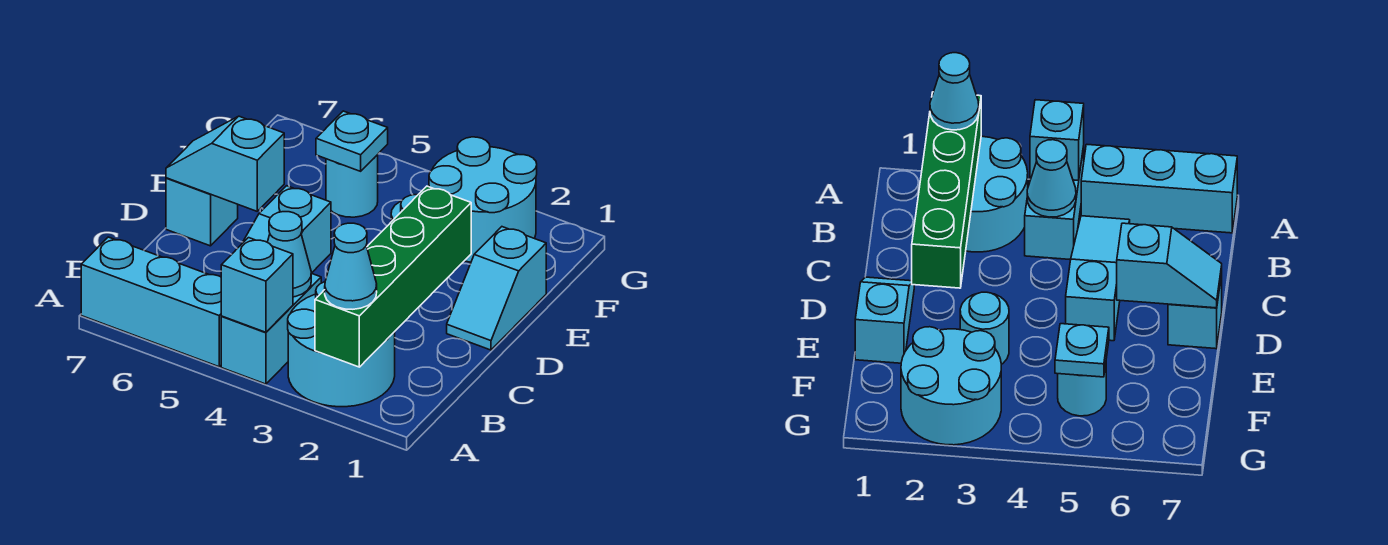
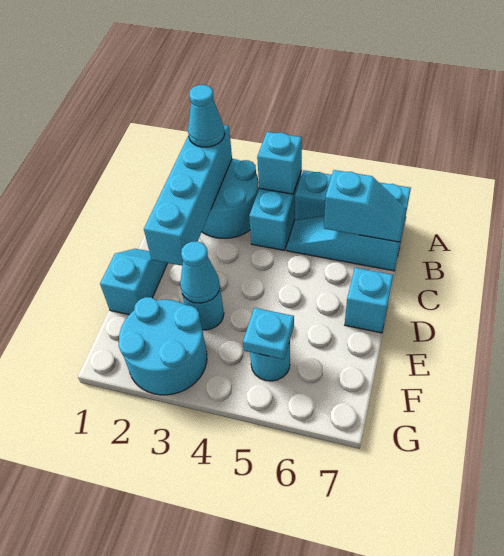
green brick A2:D2 level 2 -> cyan brick A2:D2 level 2
cyan cone B4 level 2 -> cyan cone E3 level 2
cyan slope B5:D5 level 1 top D -> cyan slope B5:B7 level 1 top 7
cyan slope D6:D7 level 2 top 6 -> cyan slope B6:B7 level 2 top 6

